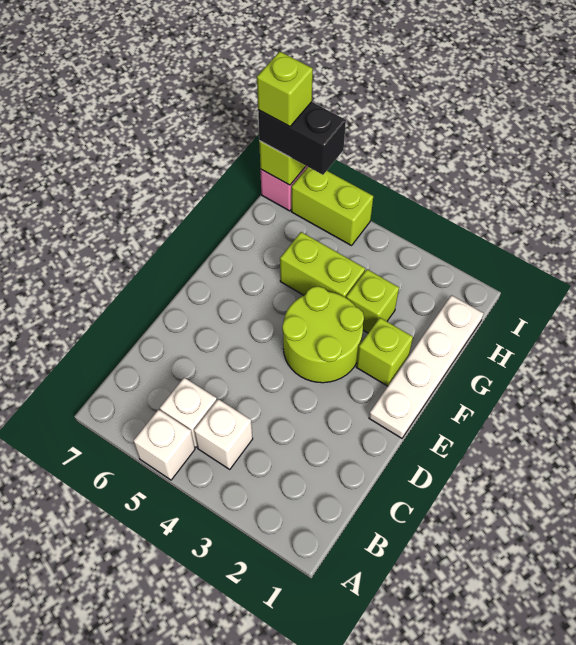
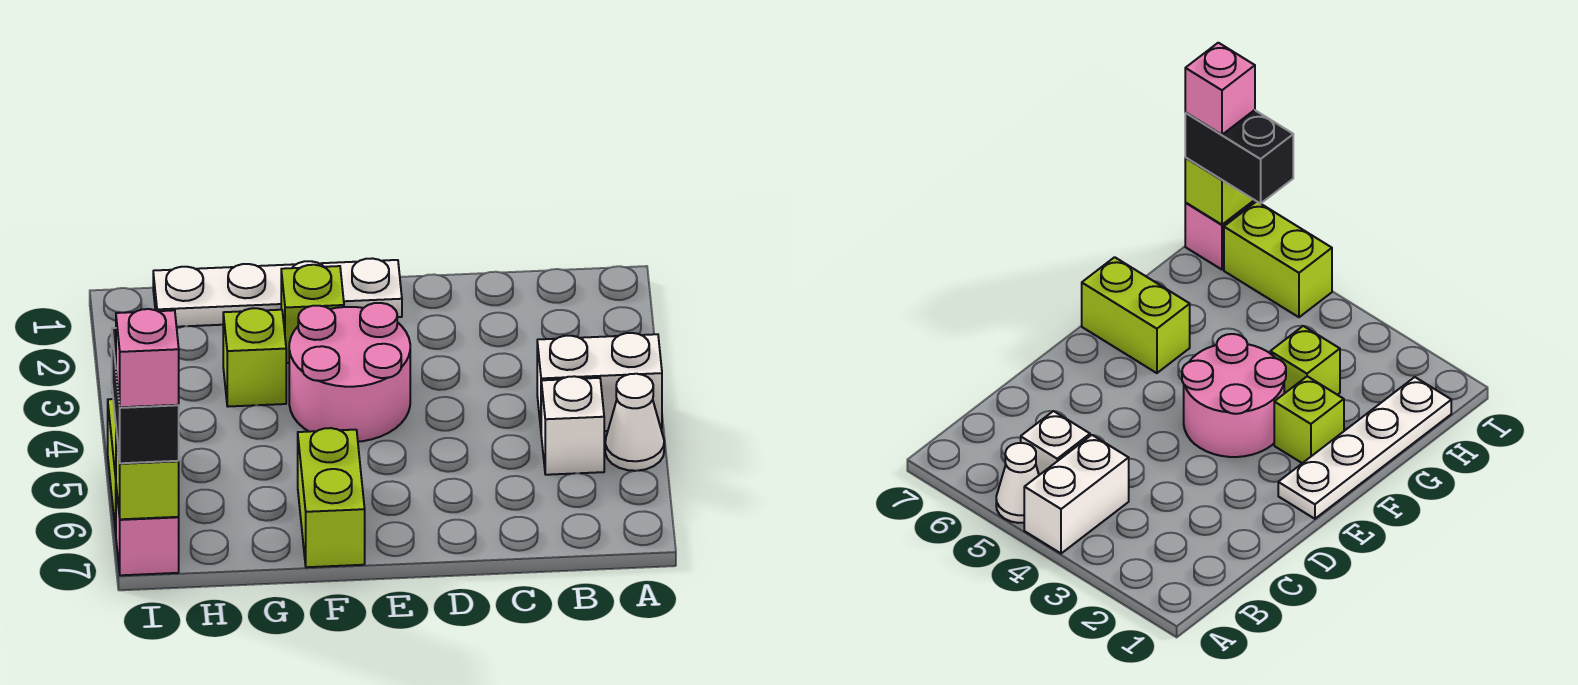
white brick A5 level 1 -> white cone A5 level 1
white brick B4 level 1 -> white brick A4:B4 level 1
lime round brick E3:F4 level 1 -> pink round brick E3:F4 level 1
lime brick G4:G5 level 1 -> lime brick F6:F7 level 1
lime brick I7 level 4 -> pink brick I7 level 4

